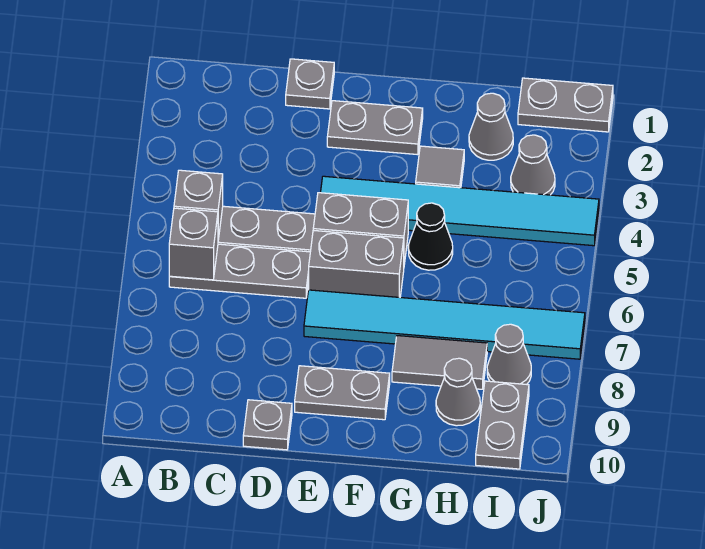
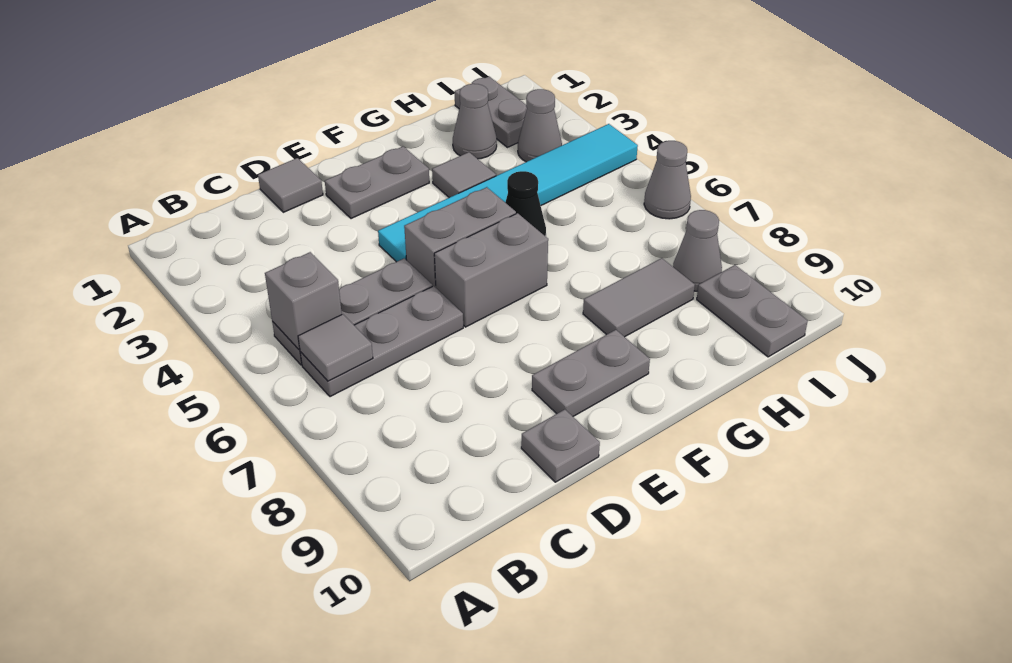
grey brick B6 level 2 -> grey tile B6 level 2
grey plate D1 level 1 -> grey tile D1 level 1
cyan tile E7:J7 level 1 -> none
grey cone H9 level 1 -> grey cone J6 level 1
grey plate I1:J1 level 1 -> grey plate I1:I2 level 1

